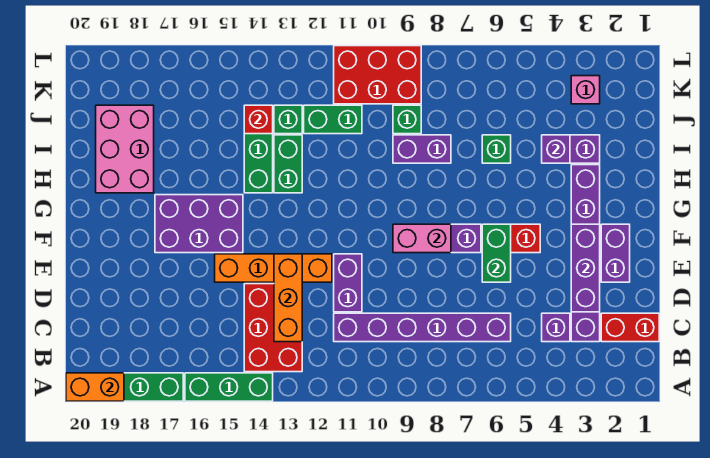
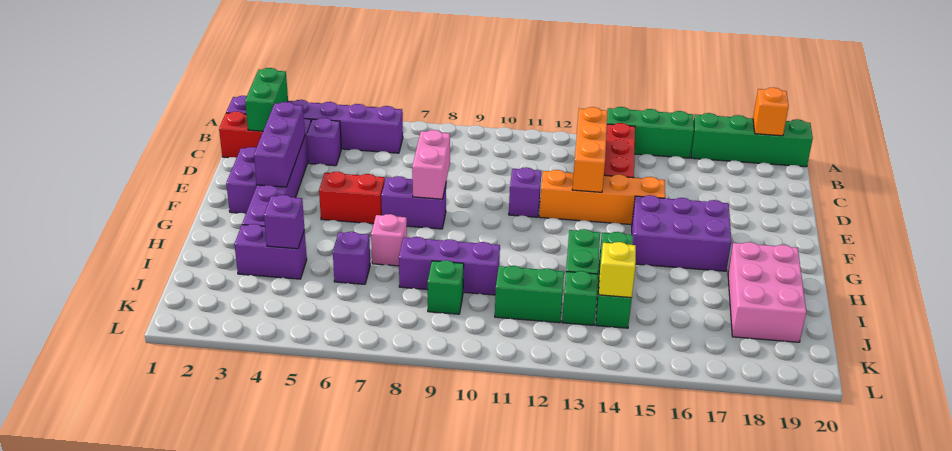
orange brick A19:A20 level 2 -> orange brick A19 level 2
purple brick C6:C11 level 1 -> purple brick B1:B6 level 1
purple brick D11:E11 level 1 -> purple brick E11 level 1
green brick E6:F6 level 2 -> green brick B2:C2 level 2
pink brick F8:F9 level 2 -> pink brick E8:F8 level 2
green brick I6 level 1 -> purple brick I6 level 1
purple brick I8:I9 level 1 -> purple brick I8:I10 level 1
red brick J14 level 2 -> yellow brick J14 level 2
pink brick K3 level 1 -> pink brick H7 level 1
red brick K9:L11 level 1 -> none

